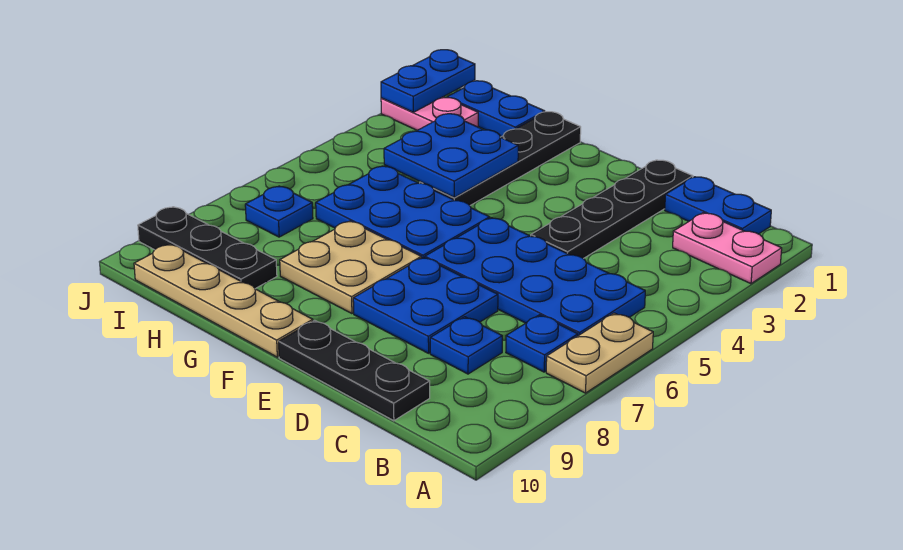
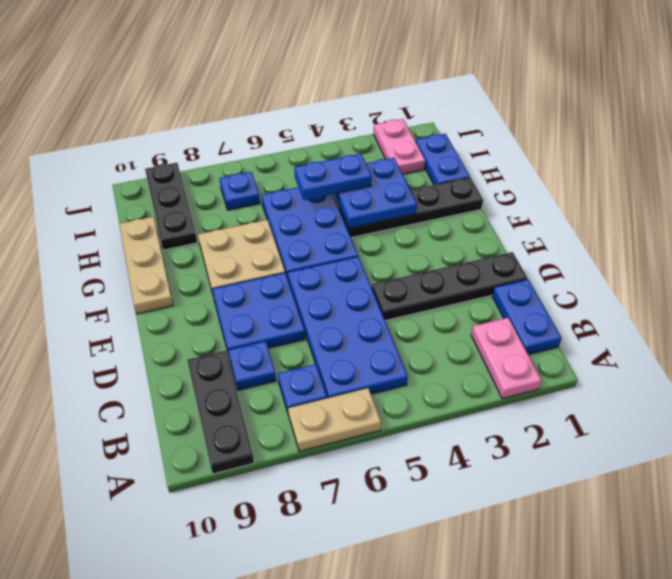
black plate C10:E10 level 1 -> black plate A9:C9 level 1
tan plate F10:I10 level 1 -> tan plate F10:H10 level 1
blue plate J1:J2 level 2 -> blue plate H4:H5 level 3

